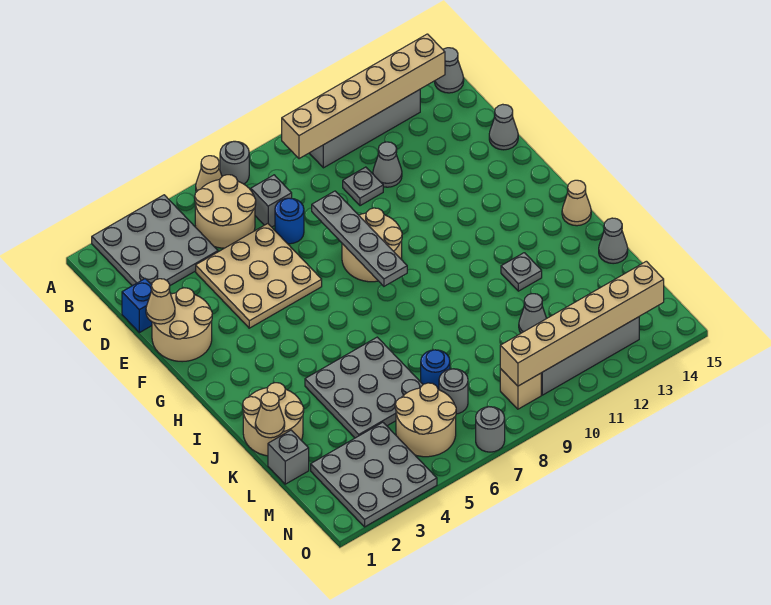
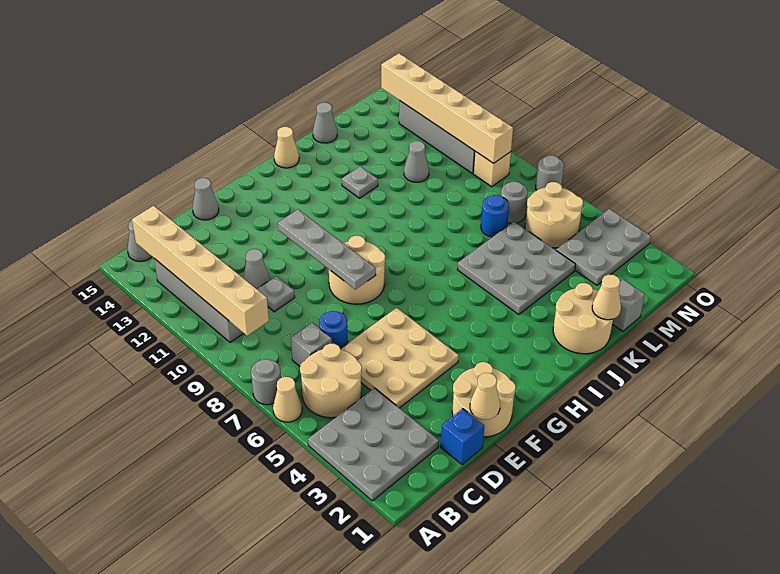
grey plate E8:H8 level 2 -> grey plate F8:F11 level 2
grey plate M2:O4 level 1 -> grey plate M3:O4 level 1

